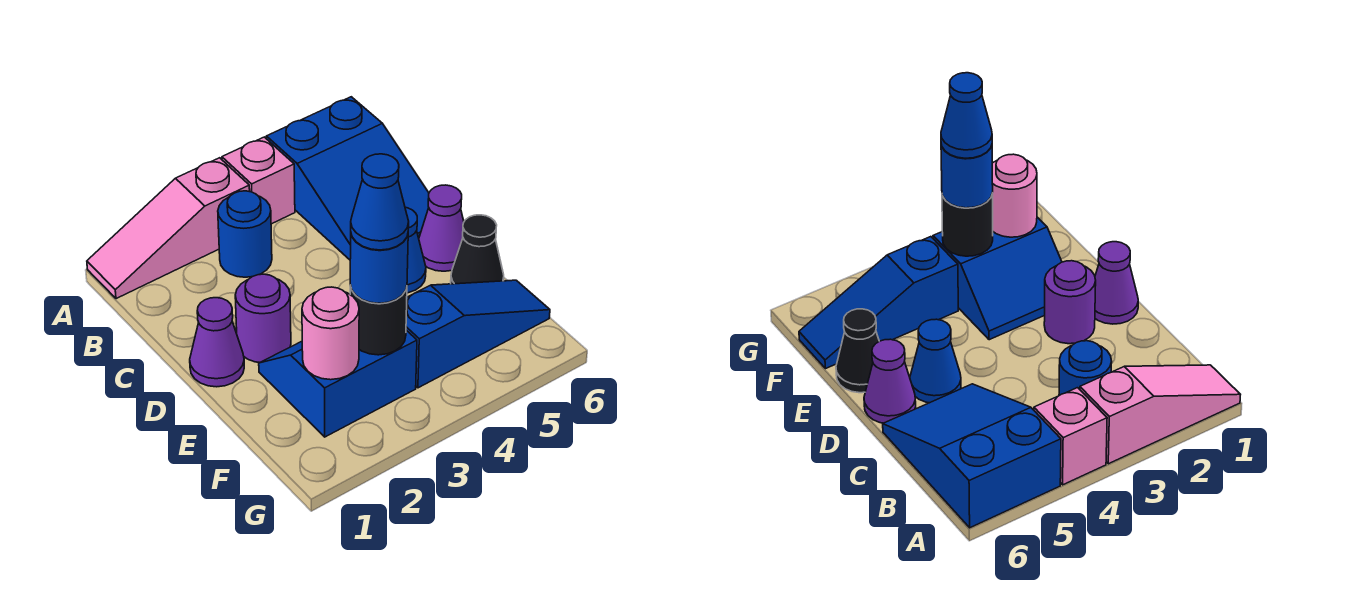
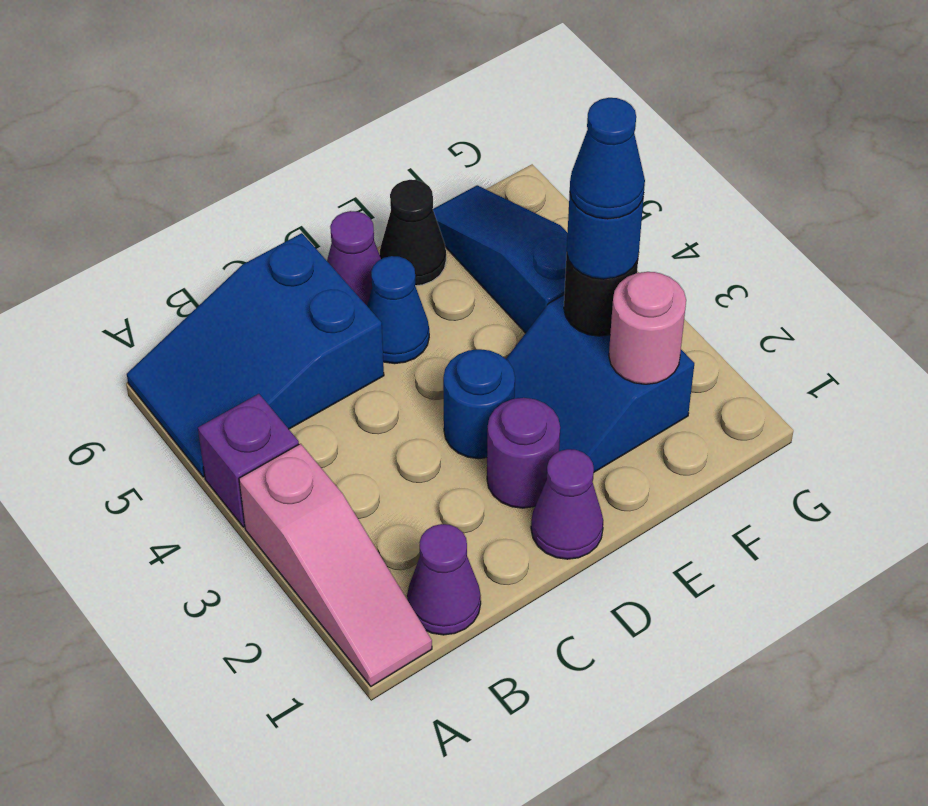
pink brick A4 level 1 -> purple brick A4 level 1
blue slope A5:C6 level 1 top A -> blue slope A5:C6 level 1 top C
none -> purple cone B1 level 1
blue round brick B3 level 1 -> blue round brick D3 level 1

